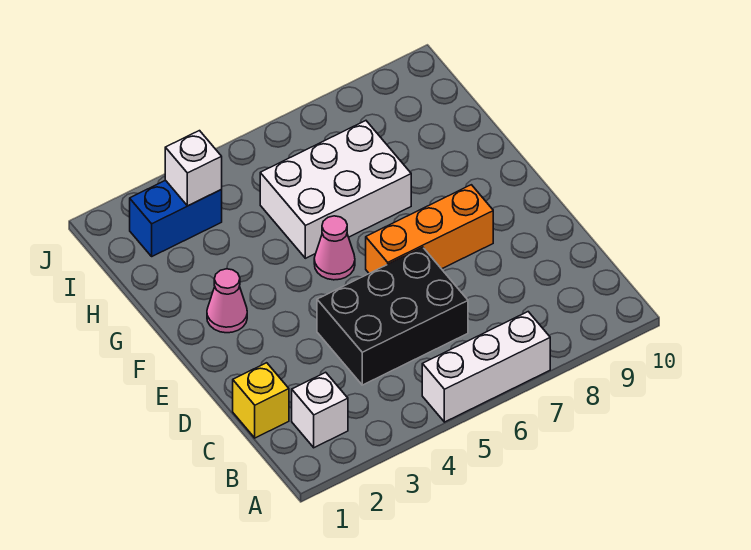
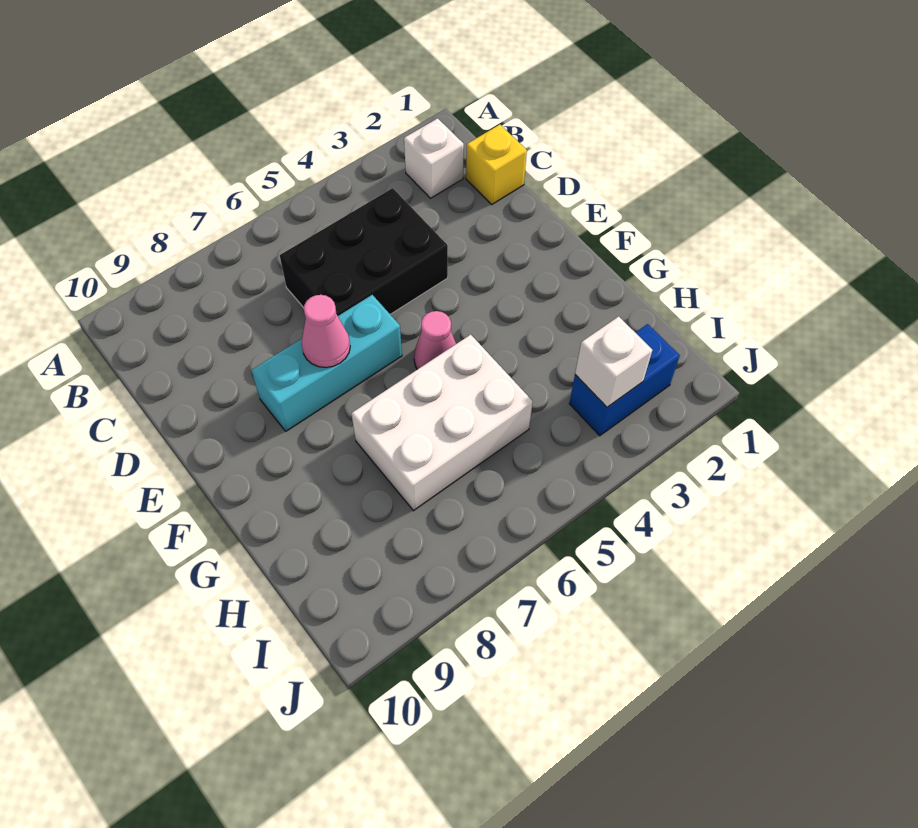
white brick A5:A7 level 1 -> none
orange brick E6:E8 level 1 -> cyan brick E6:E8 level 1
pink cone F2 level 1 -> pink cone E7 level 2

